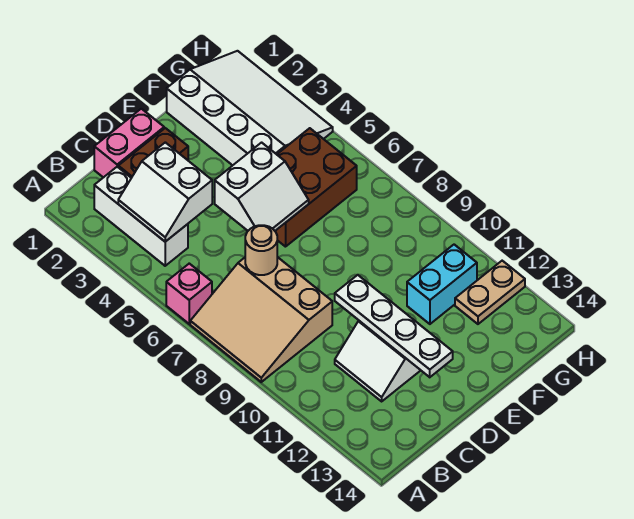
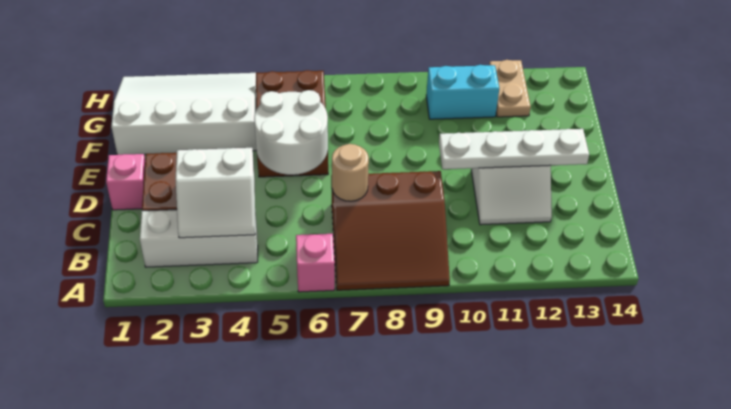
tan slope A7:C9 level 1 top C -> brown slope A7:C9 level 1 top C
pink brick C1:D1 level 1 -> pink brick D1 level 1
white slope D5:E6 level 2 top 5 -> white round brick D5:E6 level 2
cyan brick F11:G11 level 1 -> cyan brick G10:G11 level 1

